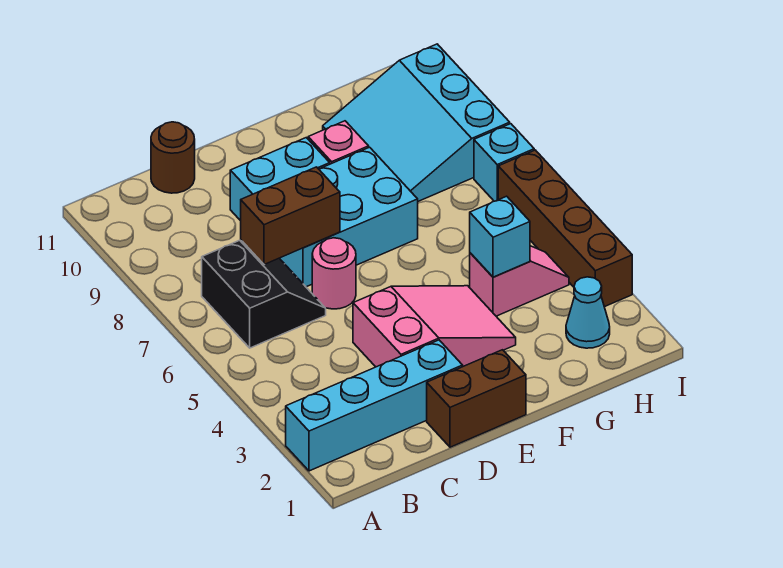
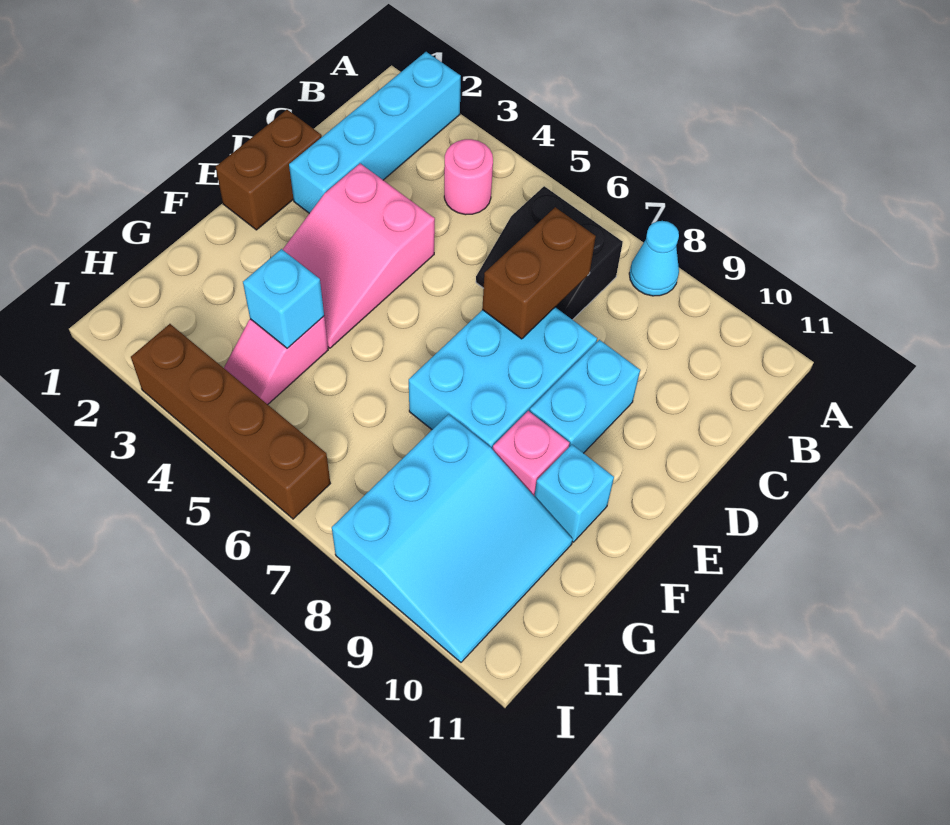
brown round brick C11 level 1 -> none
pink round brick D6 level 1 -> pink round brick B4 level 1
cyan slope G8:I10 level 1 top I -> cyan slope G8:I10 level 1 top 8
cyan cone H2 level 1 -> cyan cone A8 level 1
cyan brick I7 level 1 -> cyan brick F10 level 1

